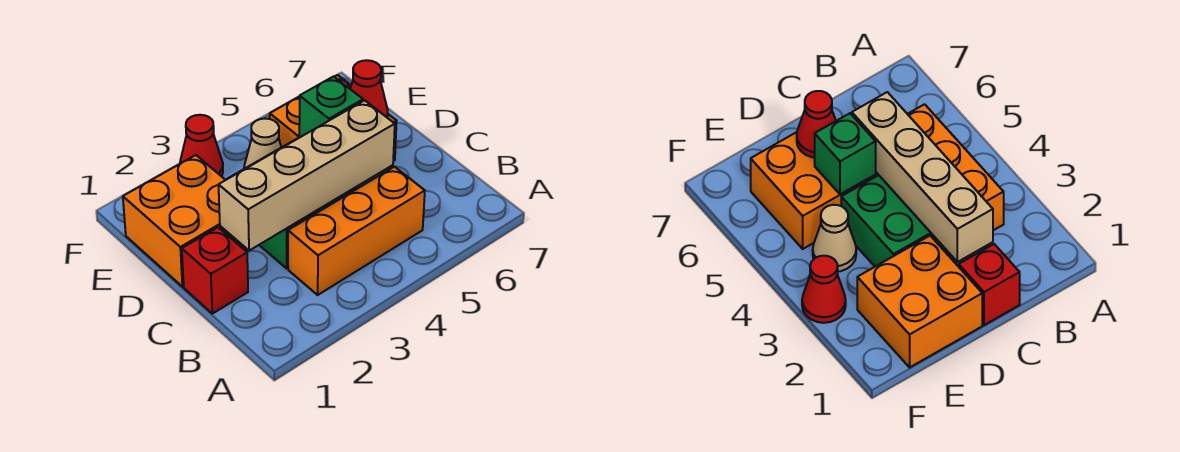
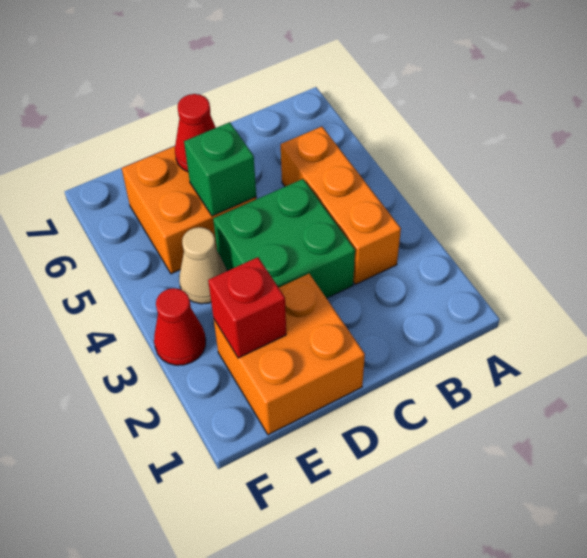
red brick C1 level 1 -> red brick E2 level 2
tan brick C2:C5 level 2 -> none

